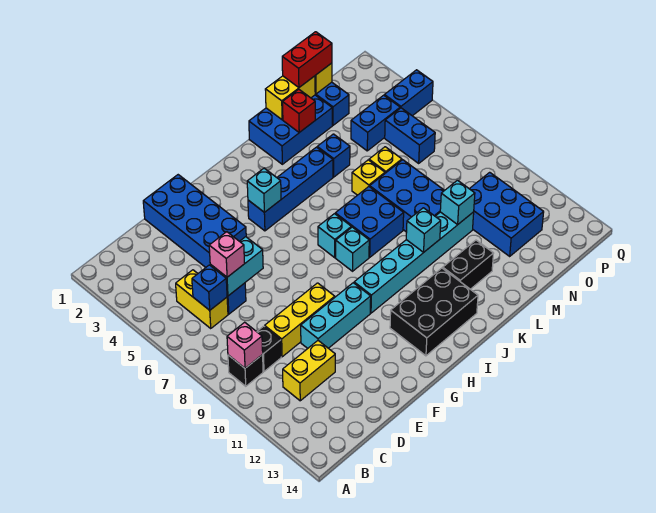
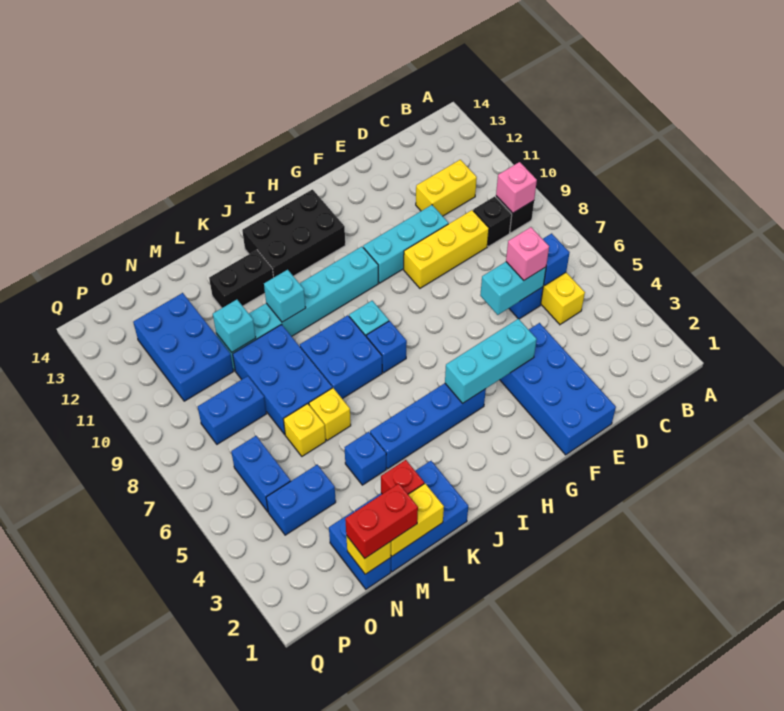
cyan brick H4 level 2 -> cyan brick F4:H4 level 2
cyan brick I7 level 1 -> blue brick I7 level 1
blue brick P4:Q4 level 1 -> blue brick N8:O8 level 1

